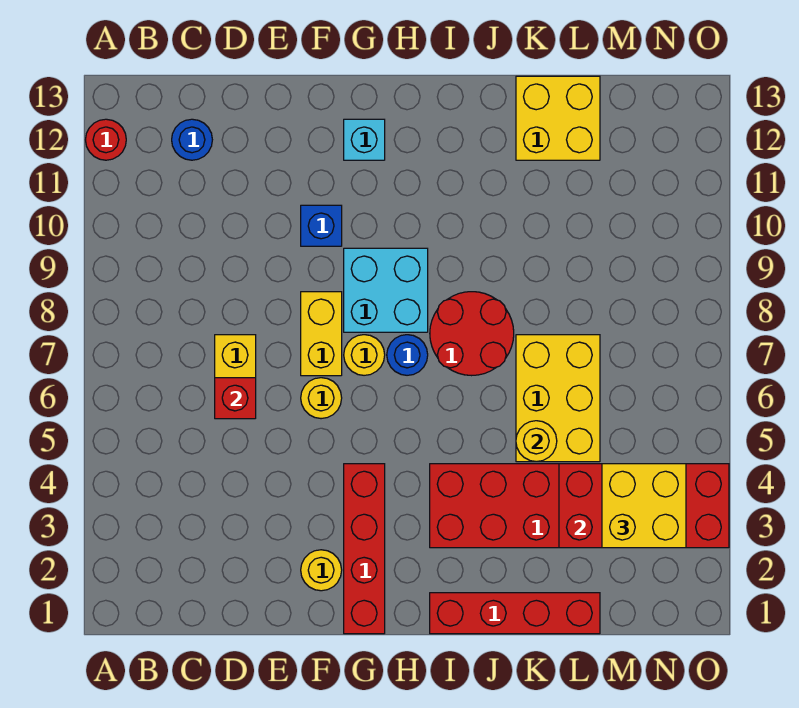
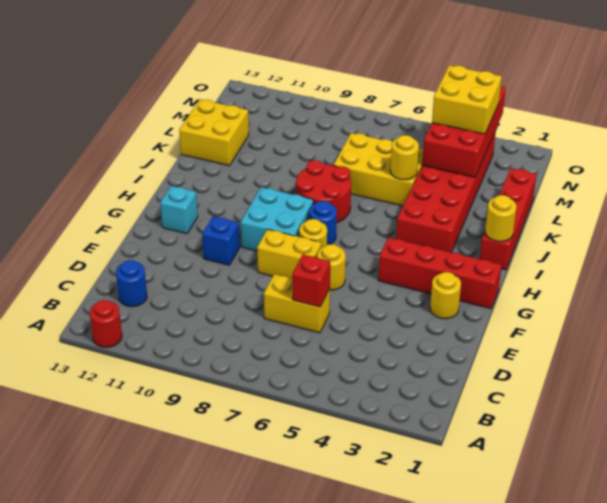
none -> yellow round brick I1 level 2

